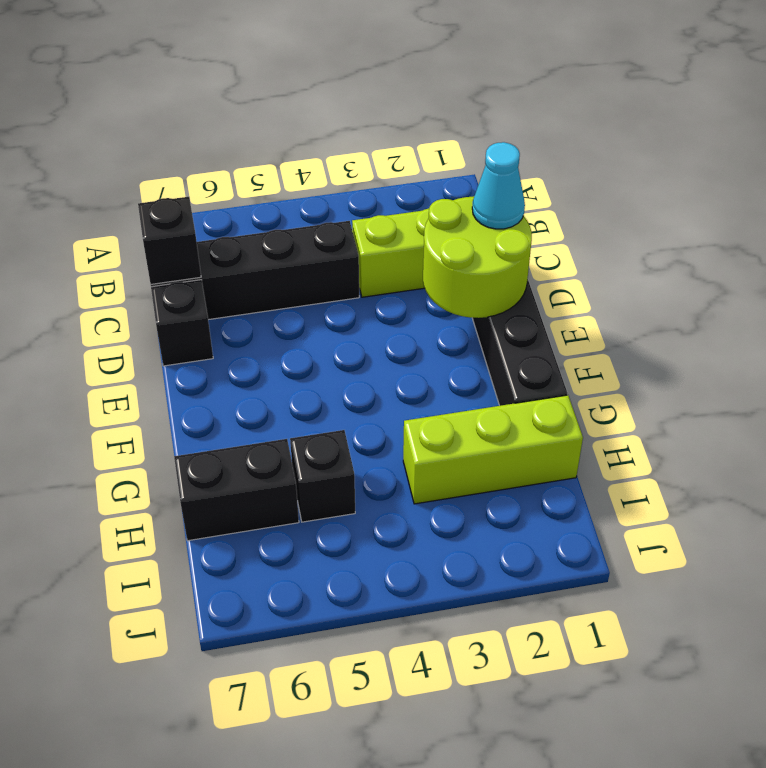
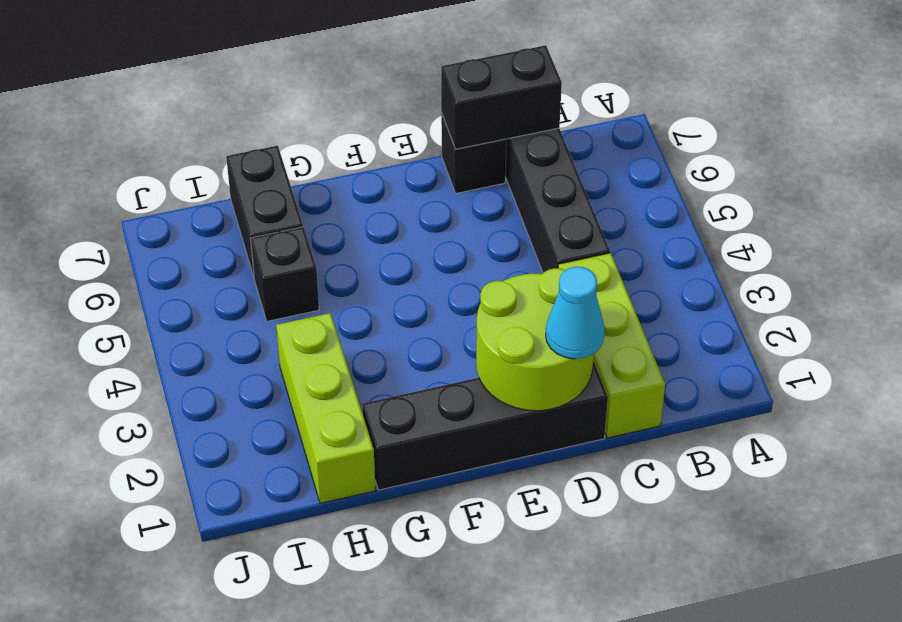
black brick C7 level 2 -> black brick C7:D7 level 2

